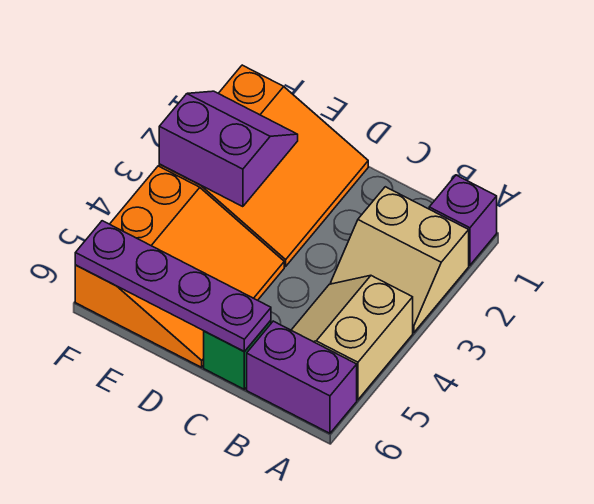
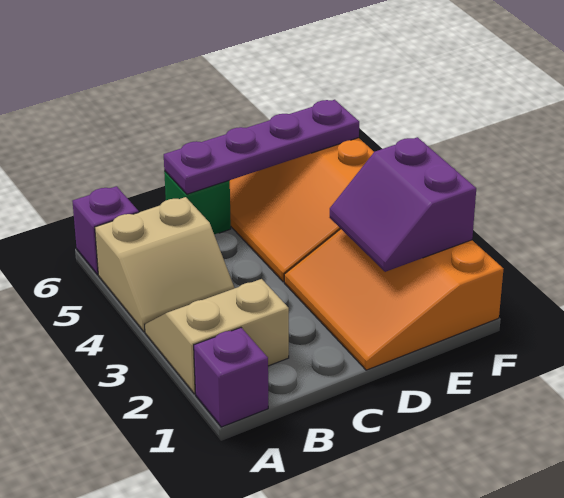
tan slope A4:B5 level 1 top A -> tan slope A4:B5 level 1 top 5
purple brick A6:B6 level 1 -> purple brick A6 level 1
purple slope E2:F3 level 2 top 3 -> purple slope E2:F3 level 2 top F

